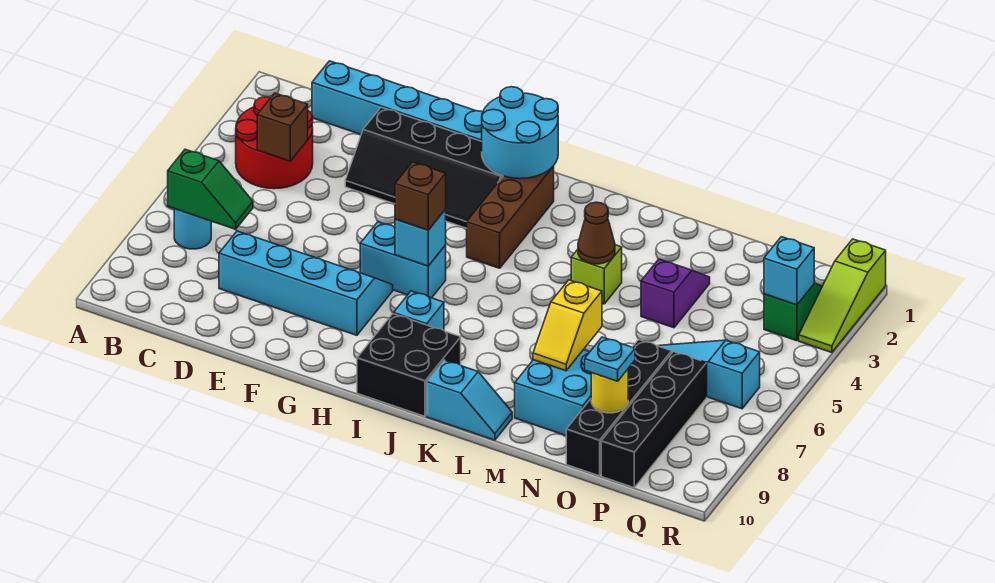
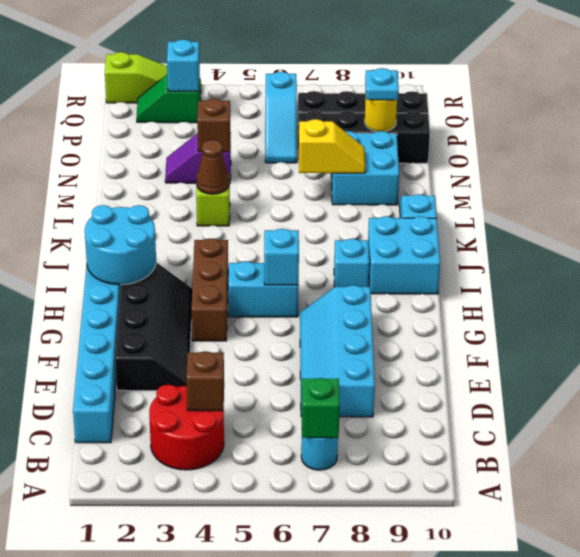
cyan brick G6:H6 level 1 -> cyan brick H5:H6 level 1
brown brick H6 level 3 -> brown brick N4 level 2
brown brick I2:I4 level 1 -> brown brick G4:I4 level 1
black brick I9:J10 level 1 -> cyan brick I9:J10 level 1

